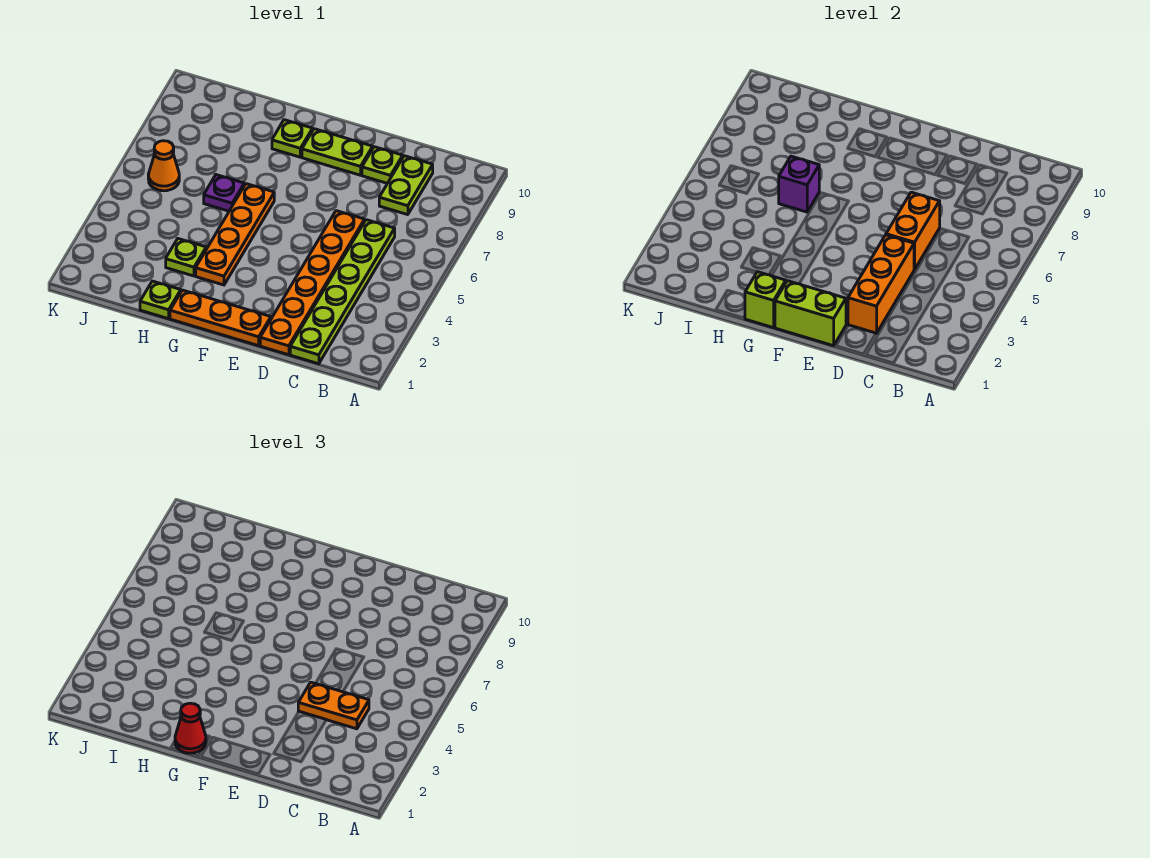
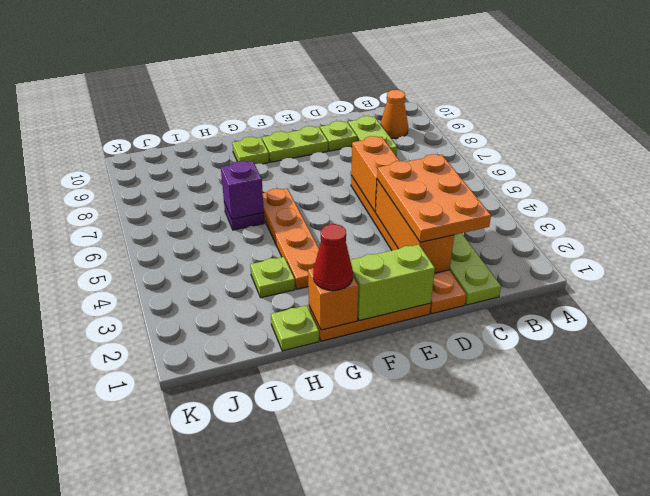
orange plate C4:D4 level 3 -> orange plate C2:D4 level 3
lime brick G1 level 2 -> orange brick G1 level 2
orange cone J6 level 1 -> orange cone B9 level 1

